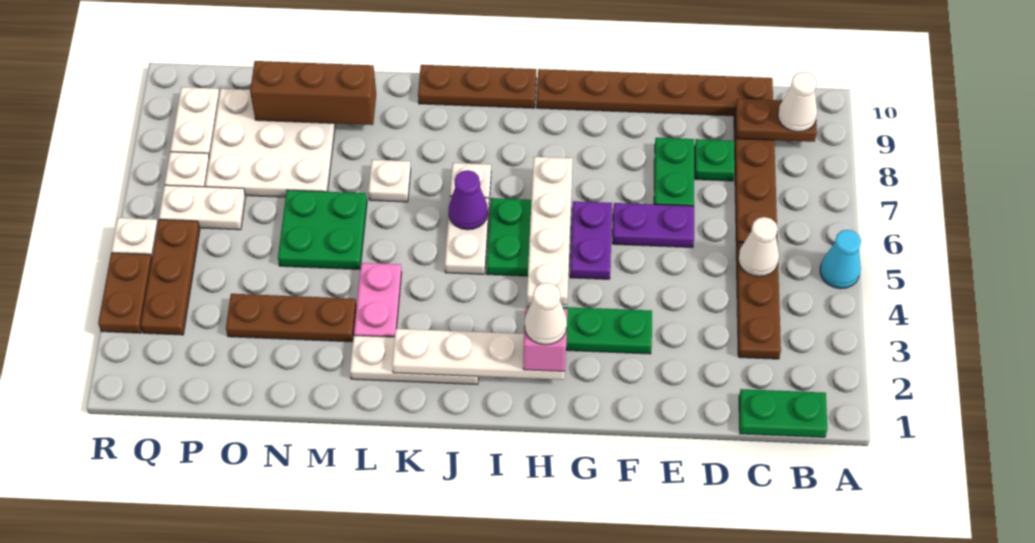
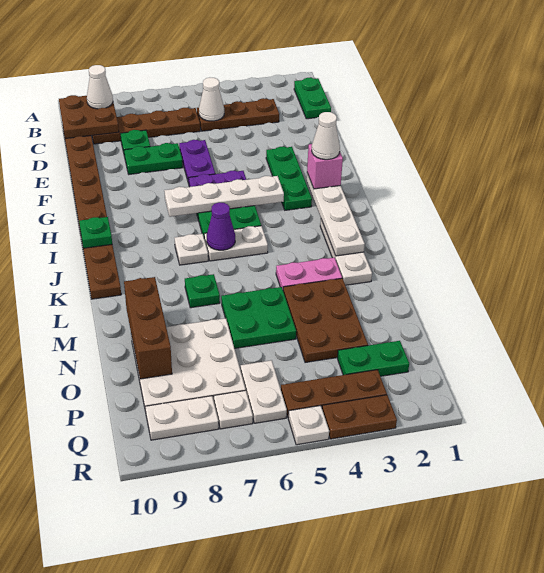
cyan cone A5 level 1 -> none
brown plate B9:C9 level 2 -> brown plate B9:C10 level 2
none -> green plate I10 level 2
white plate L7 level 1 -> green plate L7 level 1
brown plate M3:O3 level 1 -> brown plate M3:O4 level 1
none -> green plate P2:P3 level 1

